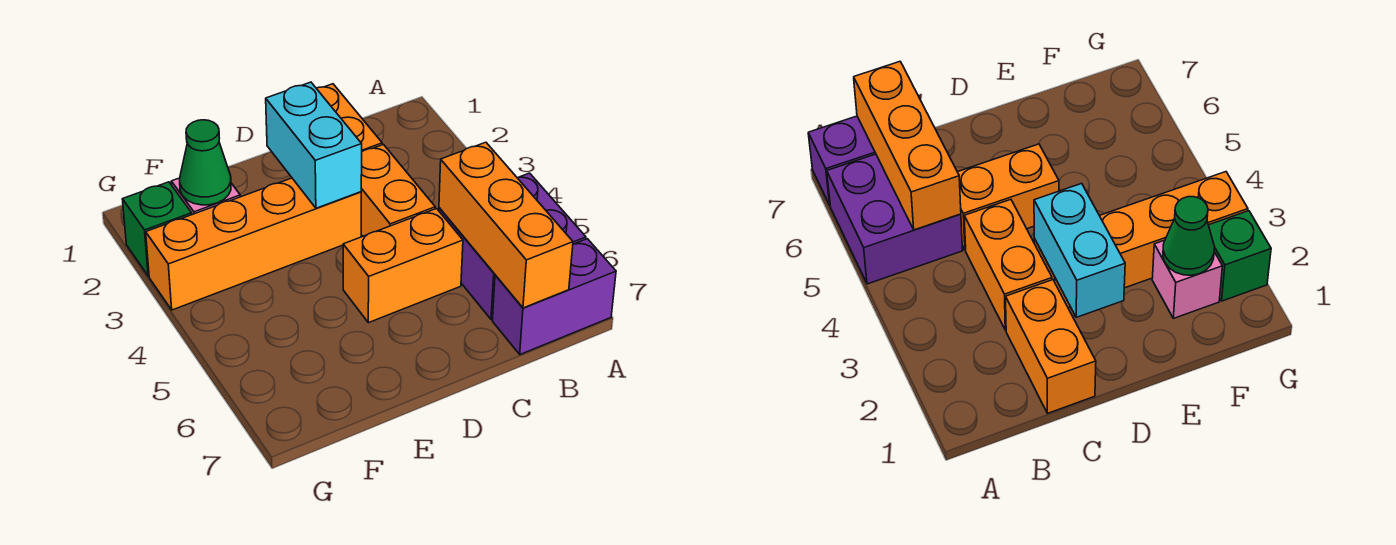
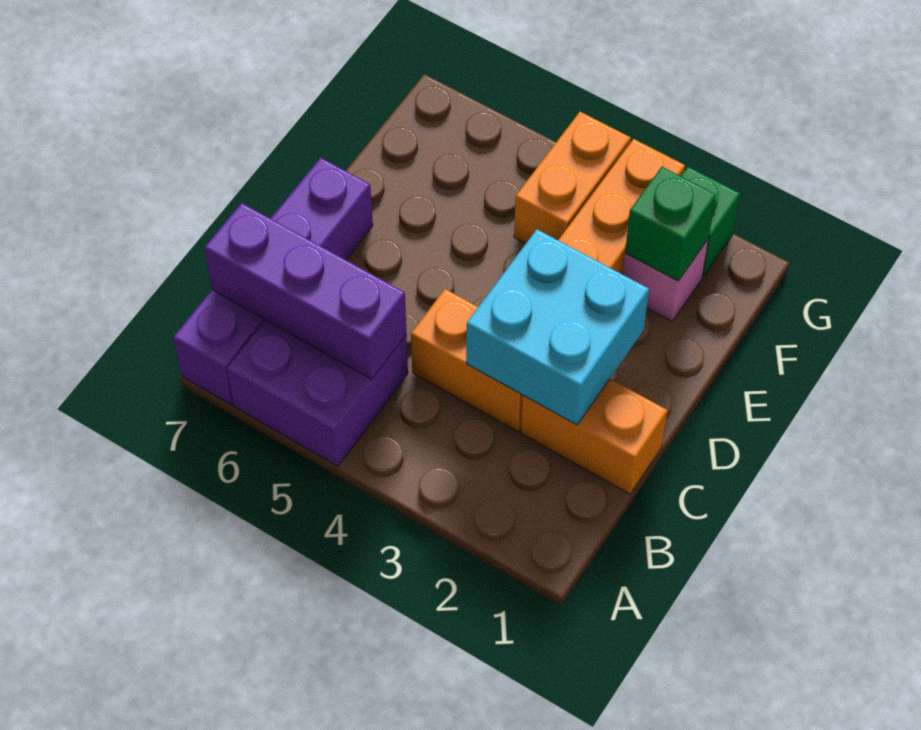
purple brick A7:B7 level 1 -> purple brick A7:D7 level 1
orange brick B5:B7 level 2 -> purple brick B5:B7 level 2
orange brick C5:D5 level 1 -> orange brick F4:G4 level 1
cyan brick D2:D3 level 2 -> cyan brick C2:D3 level 2
green cone F2 level 2 -> green brick F2 level 2

